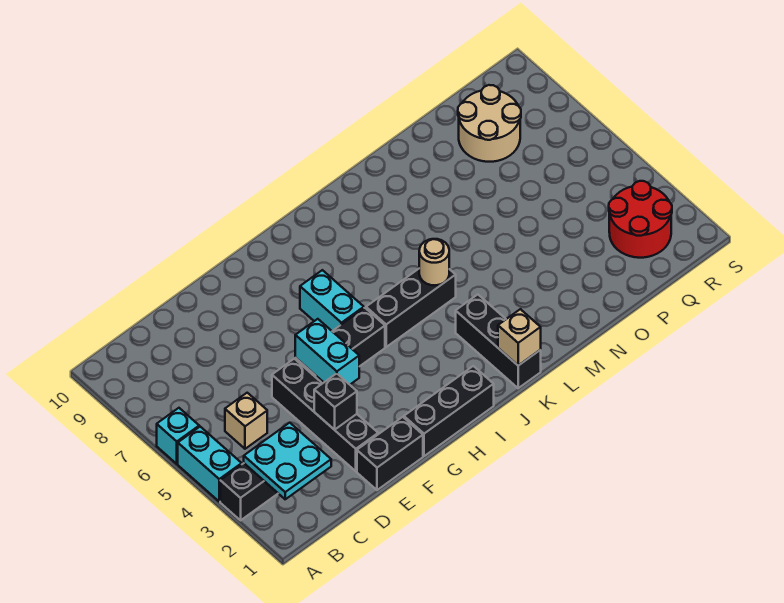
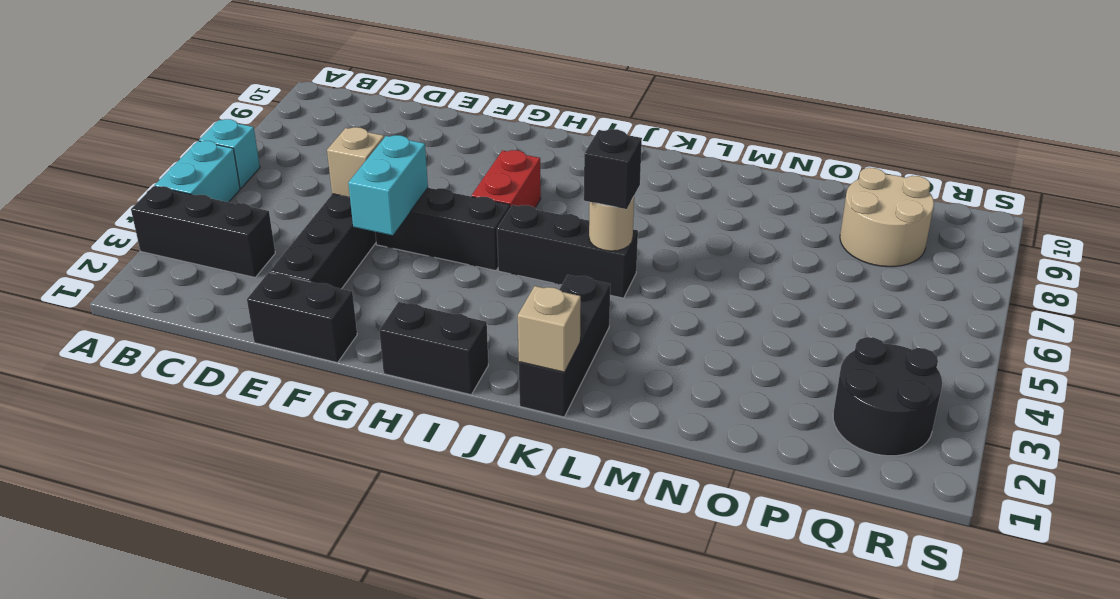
cyan plate B2:C3 level 2 -> none
tan brick C5 level 1 -> tan brick E5 level 2
black brick E3 level 2 -> black brick K5 level 3
black brick G1:I1 level 1 -> black brick H1:I1 level 1
cyan brick H6:H7 level 1 -> red brick H6:H7 level 1
red round brick Q2:R3 level 1 -> black round brick Q2:R3 level 1

